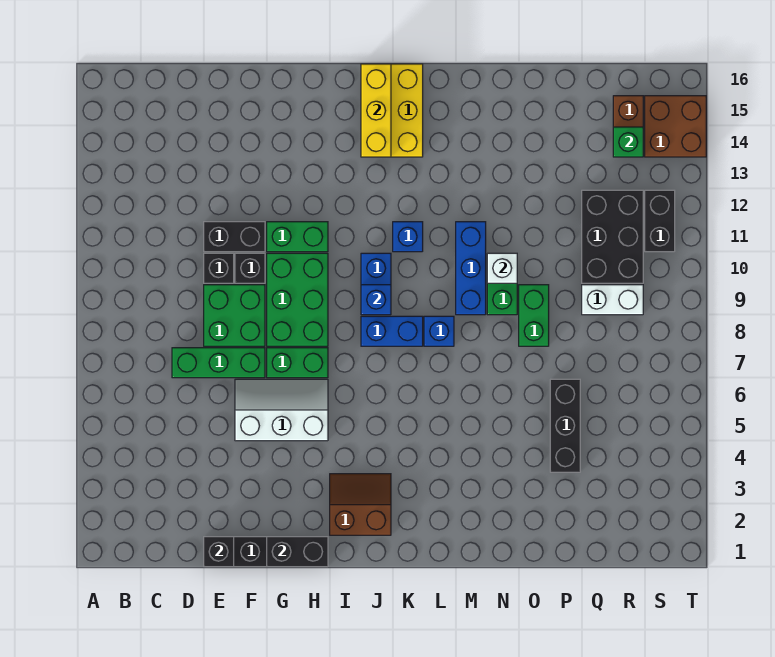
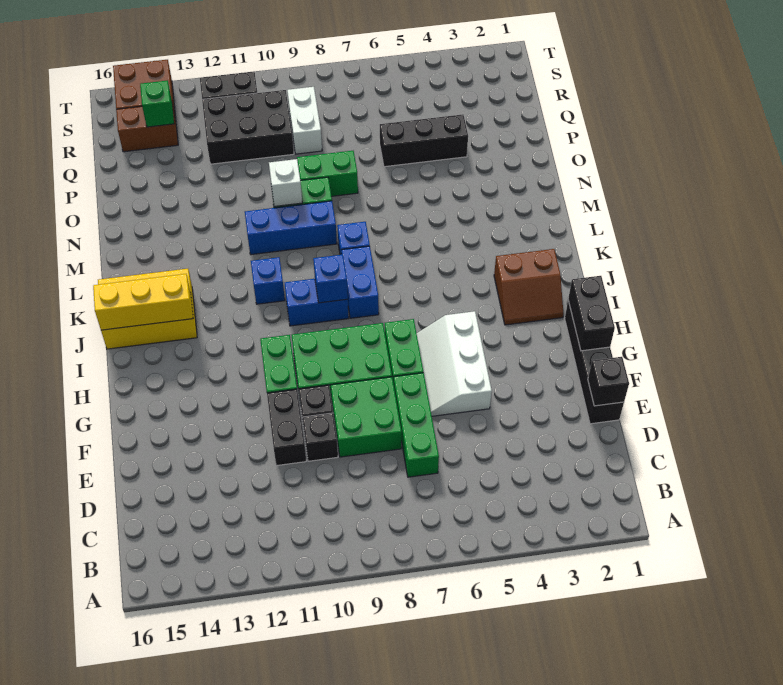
brown slope I2:J3 level 1 top 2 -> brown slope I2:J3 level 1 top J

